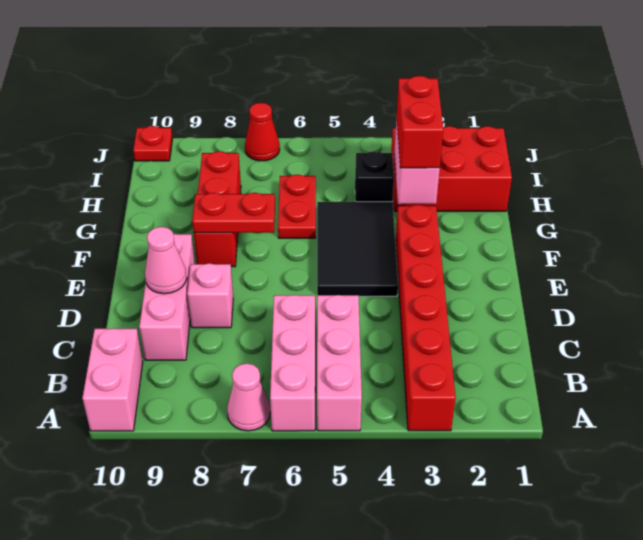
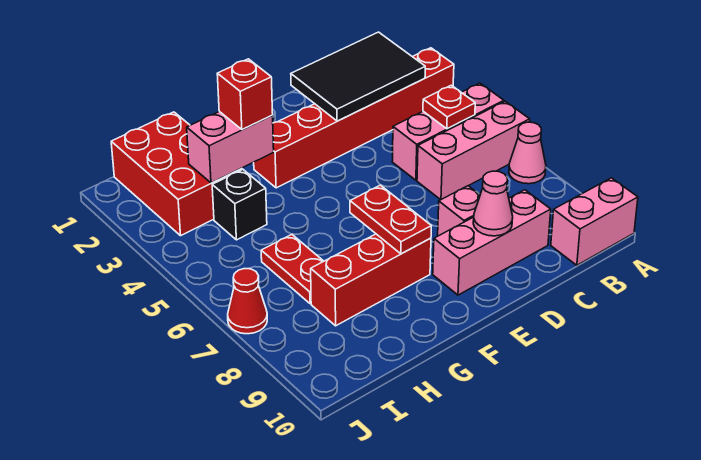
black tile E4:G5 level 1 -> black tile B2:D3 level 2
red brick G3:H3 level 3 -> red brick G3 level 3
red plate G6:H6 level 1 -> red plate H6:H7 level 1
red plate J10 level 1 -> red plate B5 level 2

